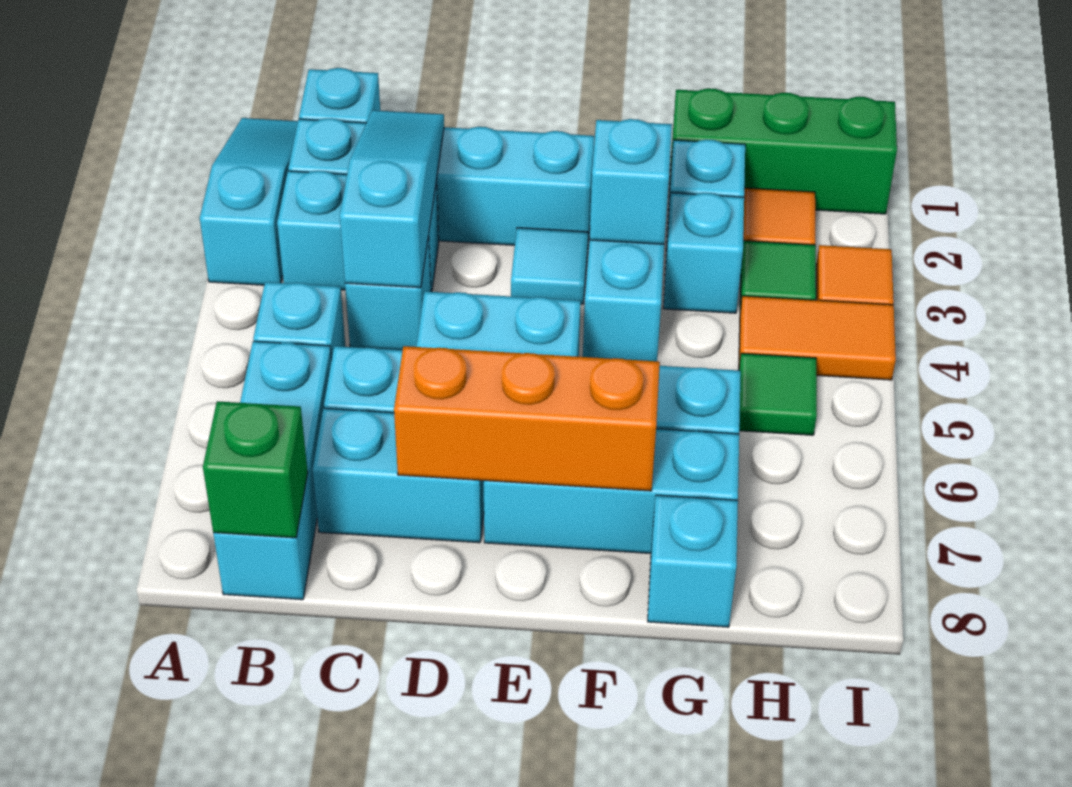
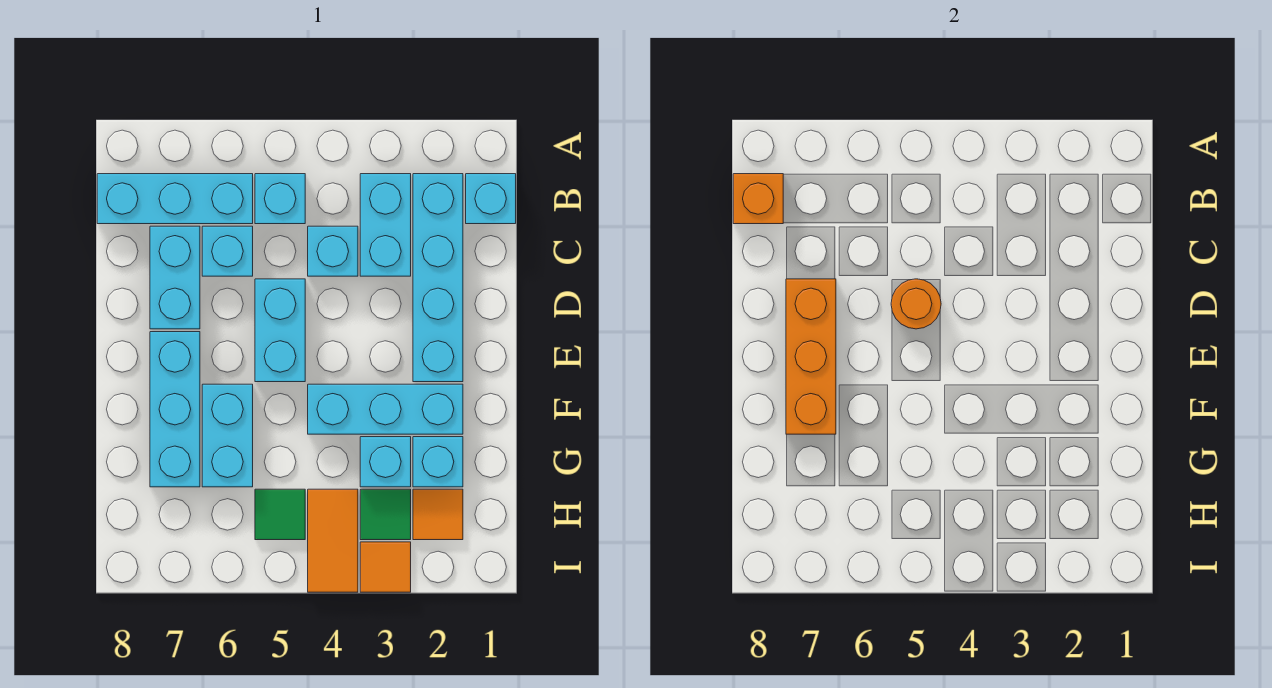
cyan slope A1:A3 level 1 top 3 -> none
green brick B8 level 2 -> orange brick B8 level 2
cyan slope C2:C4 level 2 top 4 -> none
none -> orange round brick D5 level 2
cyan tile E3 level 1 -> none
cyan brick F3 level 2 -> none
green brick G1:I1 level 1 -> none
cyan brick G8 level 1 -> none

